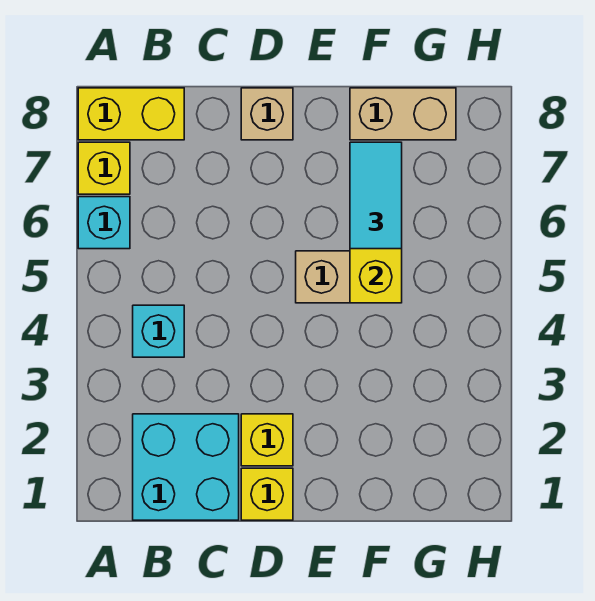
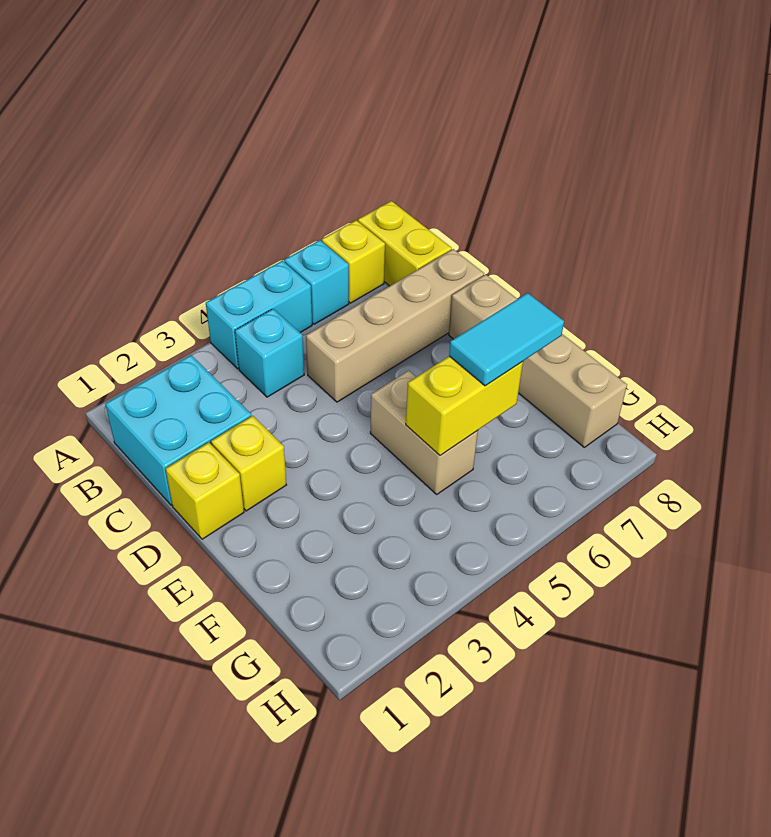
none -> cyan brick A4:A5 level 1
none -> tan brick C5:C8 level 1

